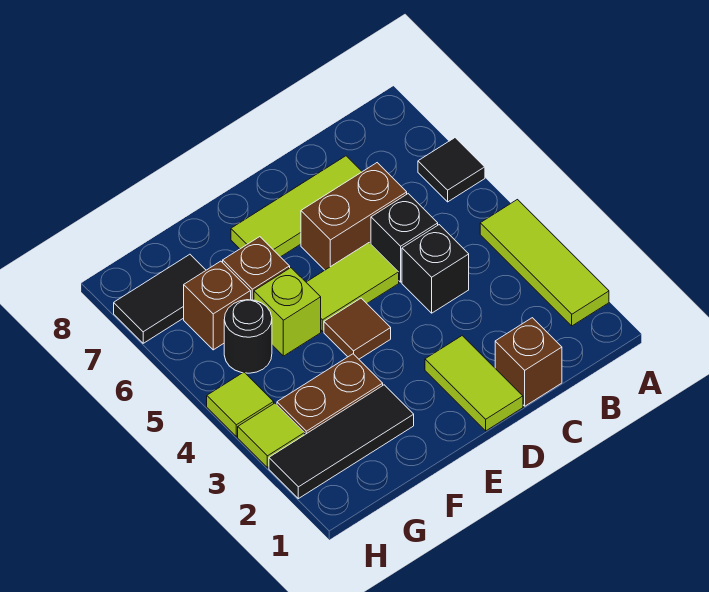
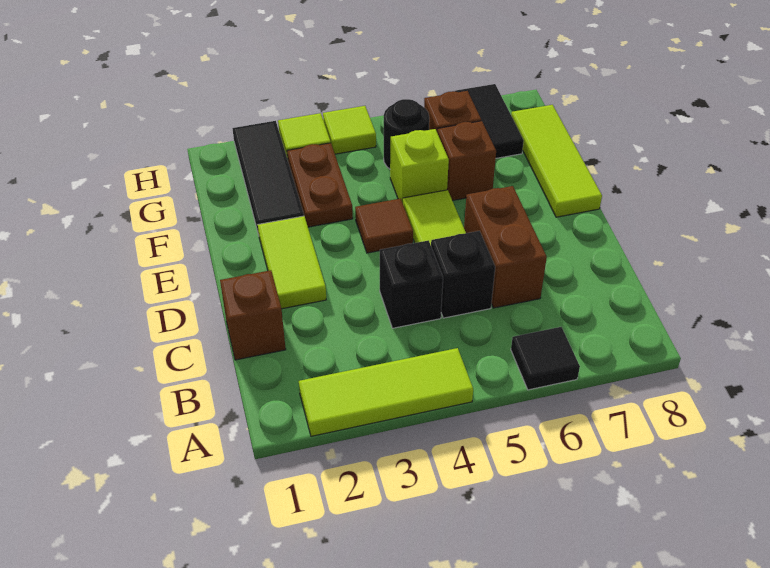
lime tile C7:E7 level 1 -> lime tile E8:G8 level 1
lime tile D1:D2 level 1 -> lime tile D2:E2 level 1

